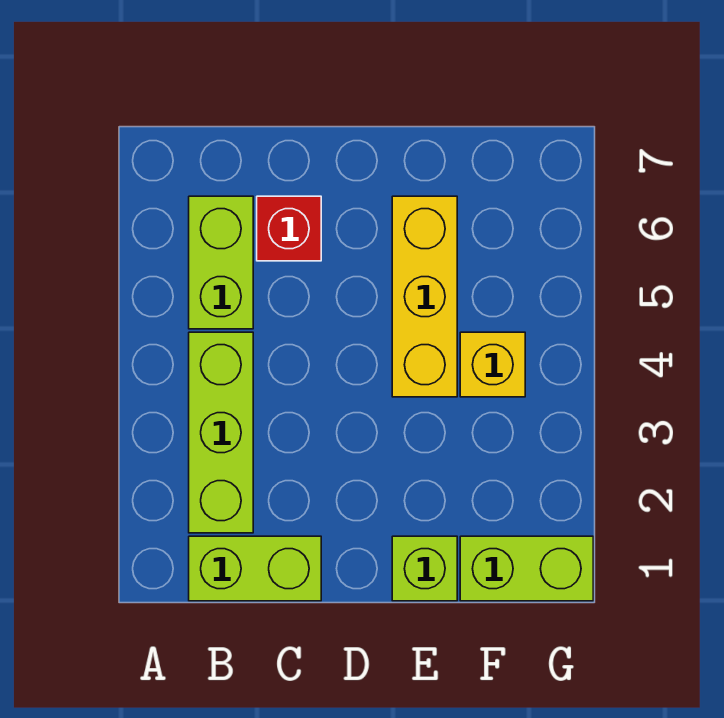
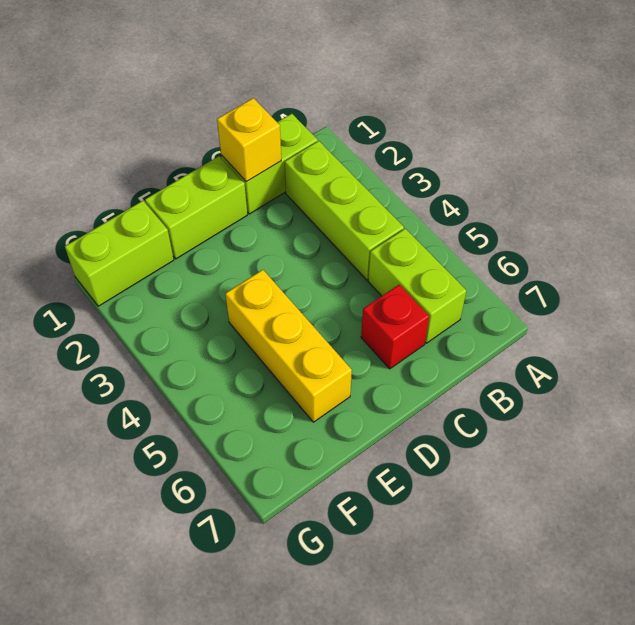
lime brick E1 level 1 -> lime brick D1:E1 level 1
yellow brick F4 level 1 -> yellow brick C1 level 2

